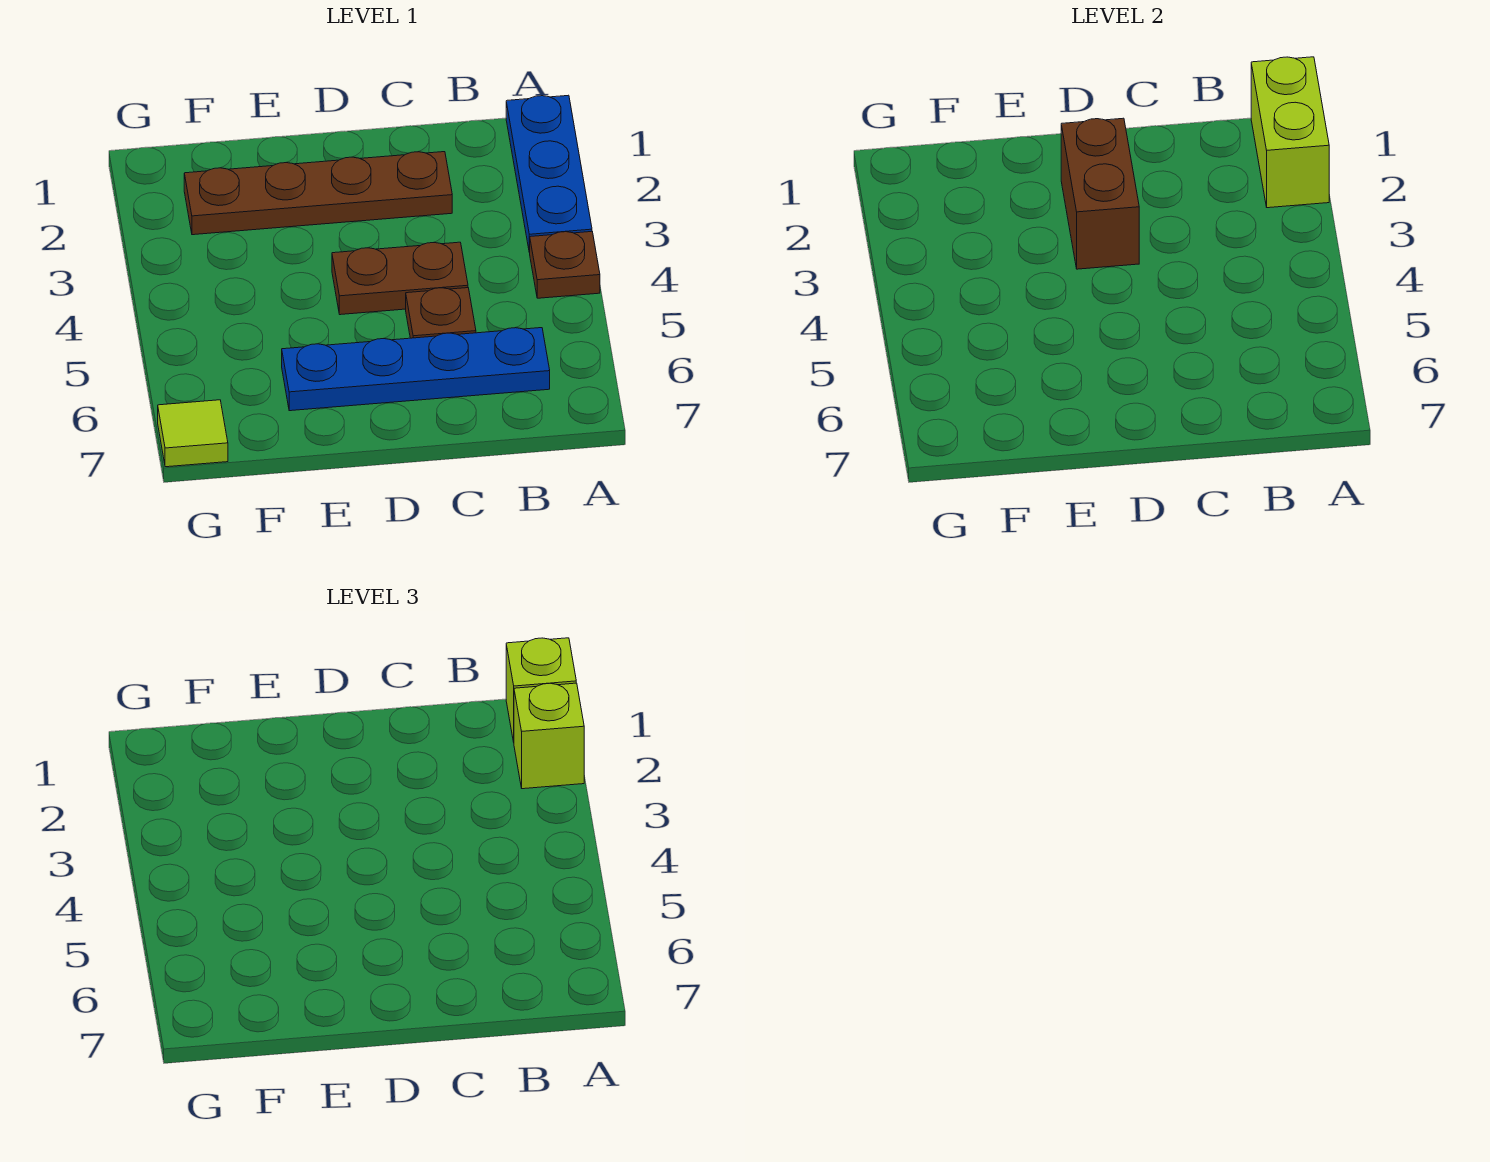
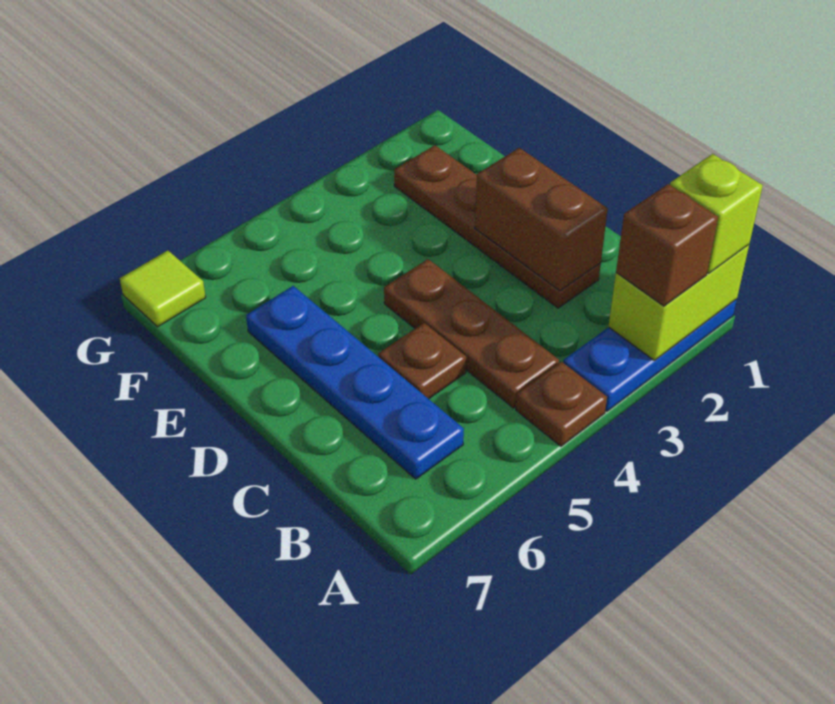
lime brick A2 level 3 -> brown brick A2 level 3
brown plate C4:D4 level 1 -> brown plate B4:D4 level 1
brown brick D2:D3 level 2 -> brown brick C2:D2 level 2

